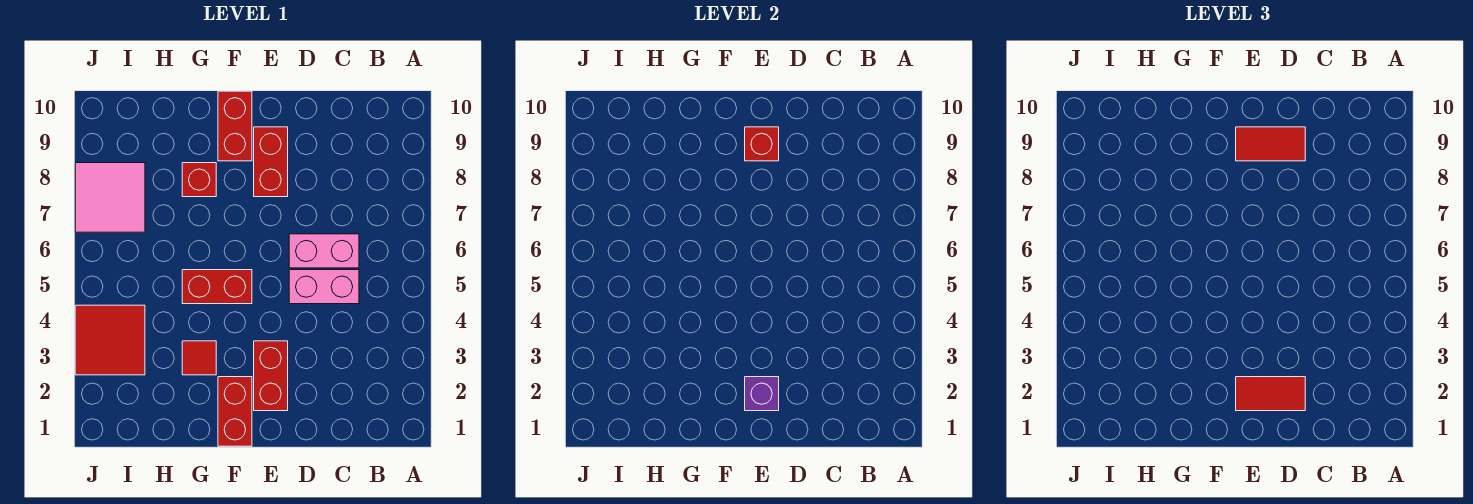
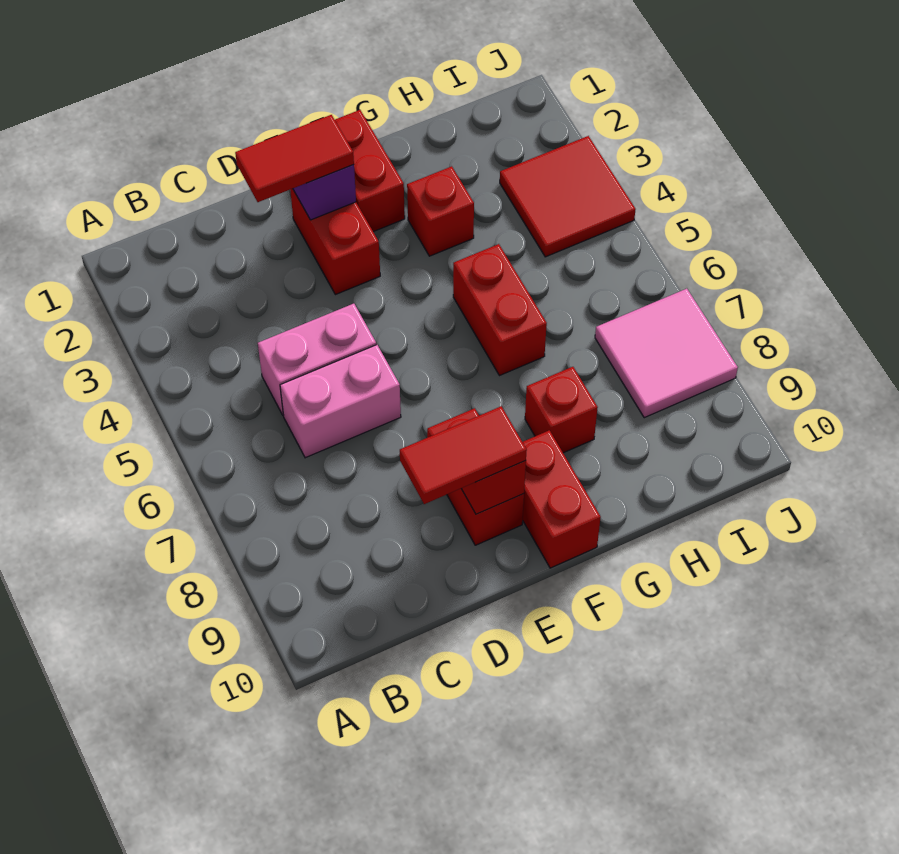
red brick F5:G5 level 1 -> red brick G5:G6 level 1
red tile G3 level 1 -> red brick G3 level 1

